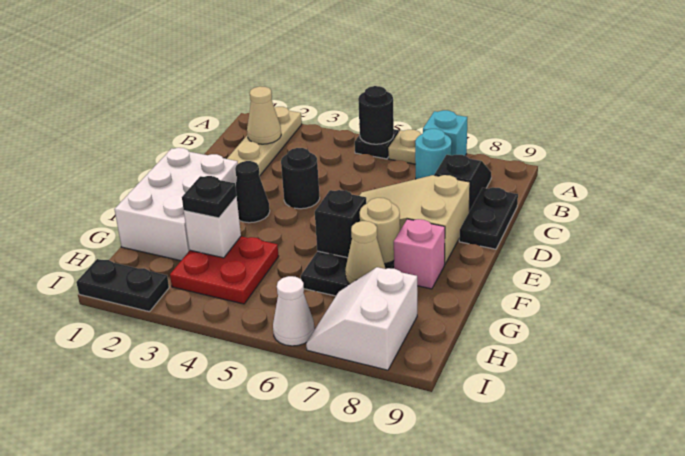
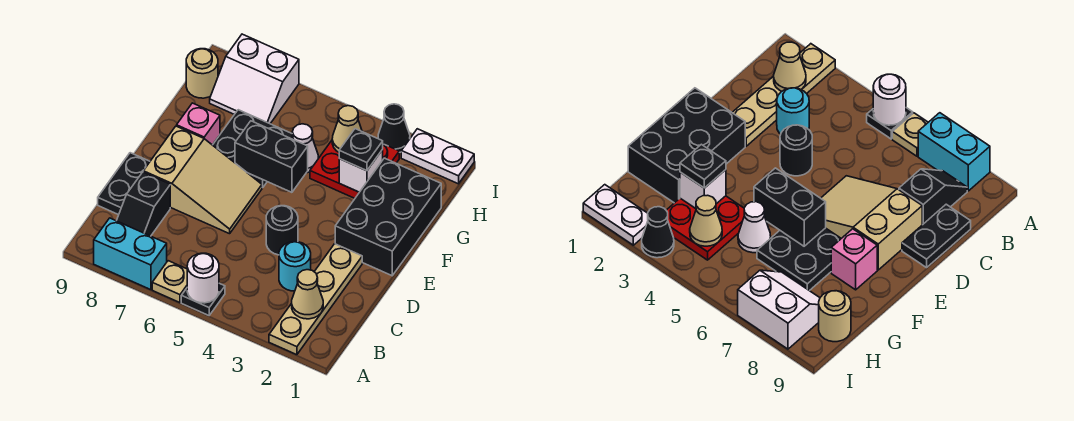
black round brick A5 level 2 -> white round brick A5 level 2
cyan brick A7 level 1 -> cyan brick A7:A8 level 1
cyan round brick B7 level 1 -> cyan round brick C3 level 1
white brick E1:G2 level 1 -> black brick E1:G2 level 1
black cone E3 level 1 -> black cone I3 level 1
black brick F6 level 2 -> black brick F5:F6 level 2
tan round brick F7 level 2 -> tan round brick H9 level 1
tan cone G7 level 2 -> tan cone H4 level 2
white slope H7:I8 level 1 top 8 -> white slope H7:I8 level 1 top I
black plate I1:I2 level 1 -> white plate I1:I2 level 1
white cone I6 level 1 -> white cone G5 level 1

